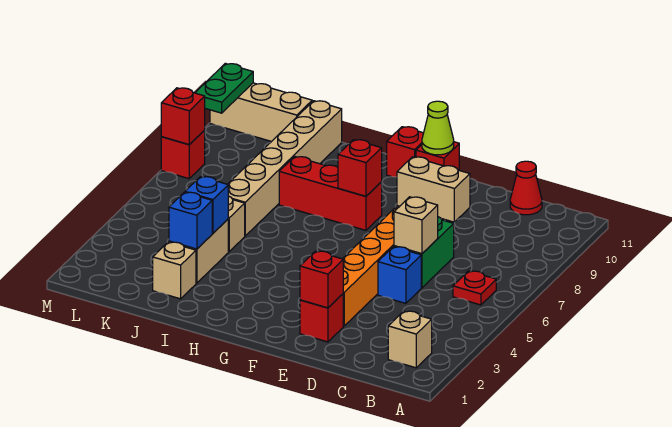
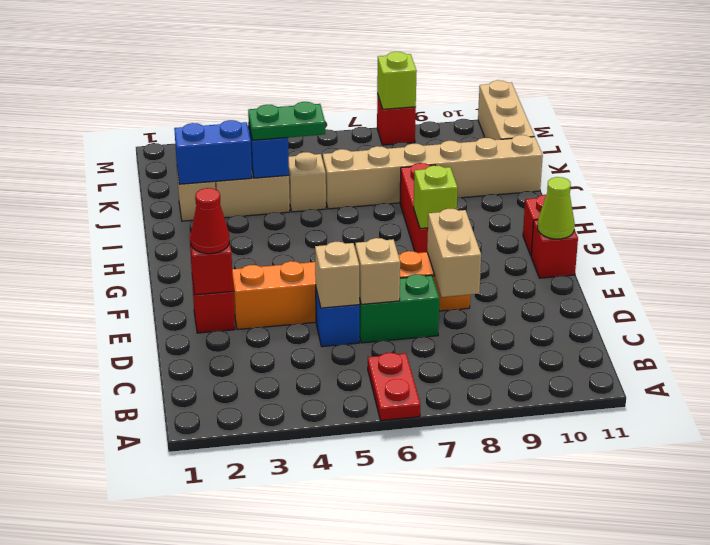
tan brick B2 level 1 -> tan brick D5 level 2
red plate B6 level 1 -> red plate A6:B6 level 1
red cone C11 level 1 -> red cone E2 level 3
red brick G8 level 2 -> lime brick G8 level 2
blue brick J3 level 2 -> blue brick J2:J3 level 2
red brick M8 level 2 -> lime brick M8 level 2
green plate M10:M11 level 2 -> green plate J4:J5 level 3

